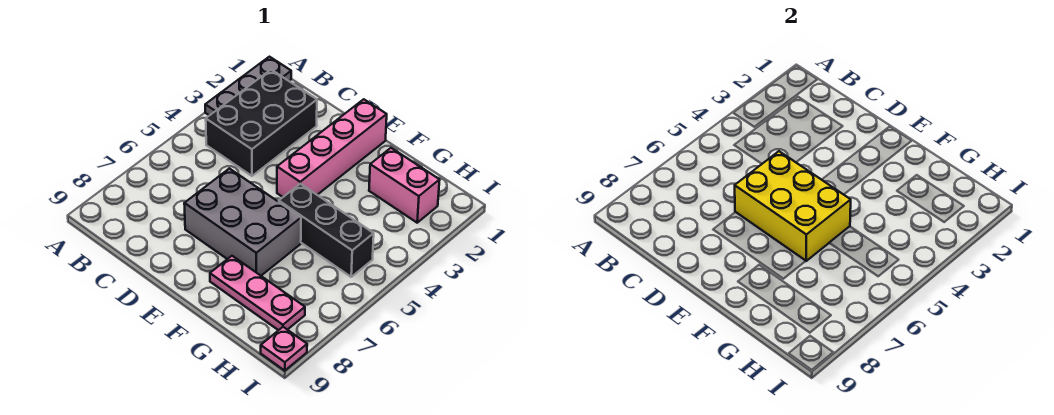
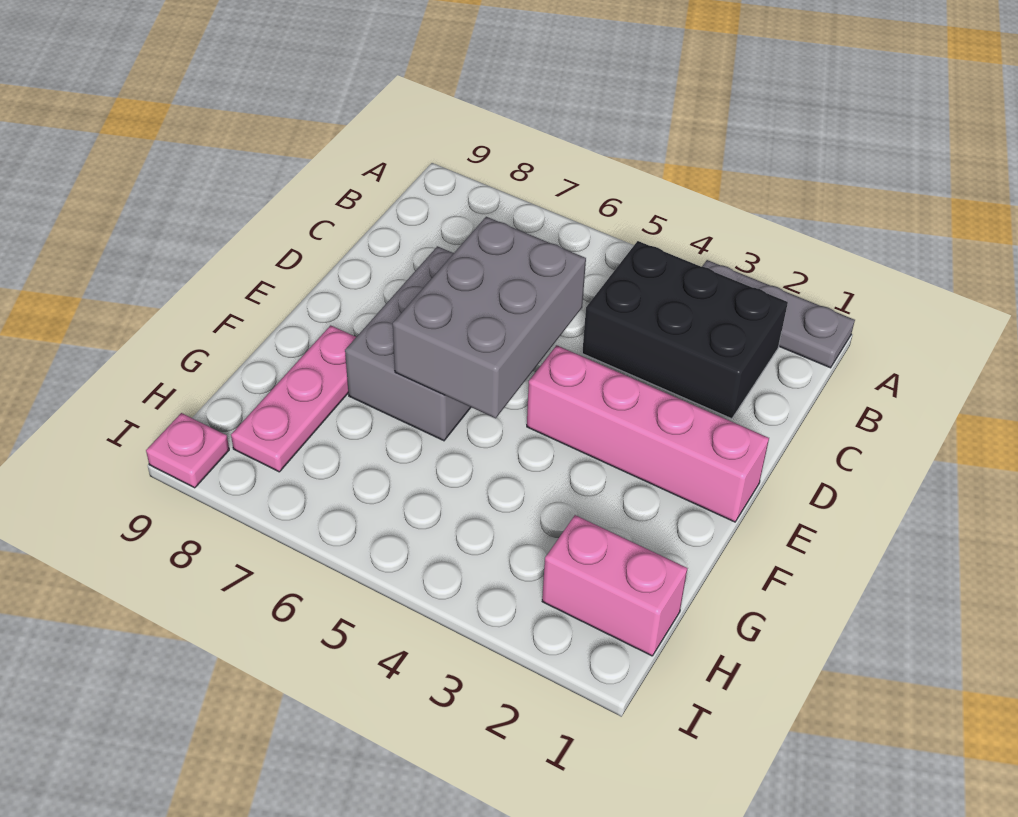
yellow brick D5:F6 level 2 -> grey brick D5:F6 level 2
black brick F5:H5 level 1 -> none
pink brick G2:H2 level 1 -> pink brick H1:H2 level 1

